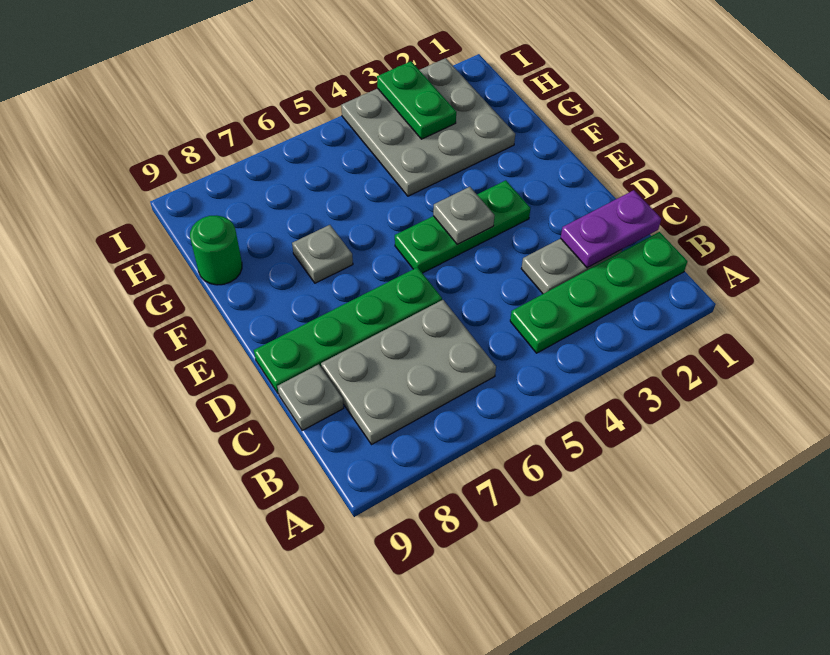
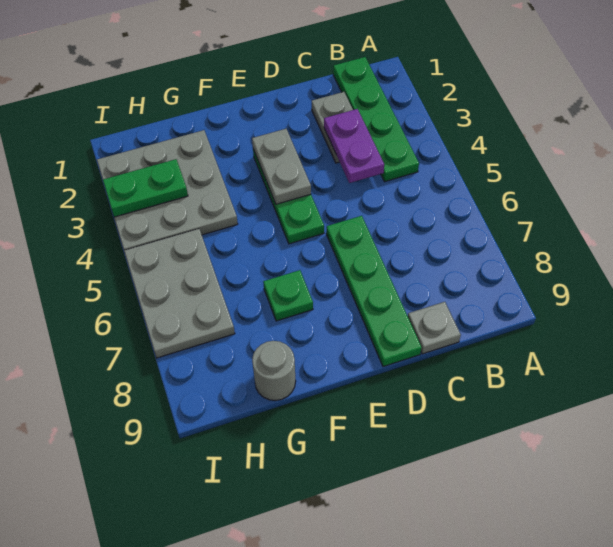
grey plate B6:C8 level 1 -> grey plate H5:I7 level 1
purple plate C1:C2 level 2 -> purple plate C3:C4 level 2
grey plate E4 level 2 -> grey plate E3:E4 level 2
grey plate F7 level 1 -> green plate F7 level 1
green round brick G9 level 1 -> grey round brick G9 level 1

